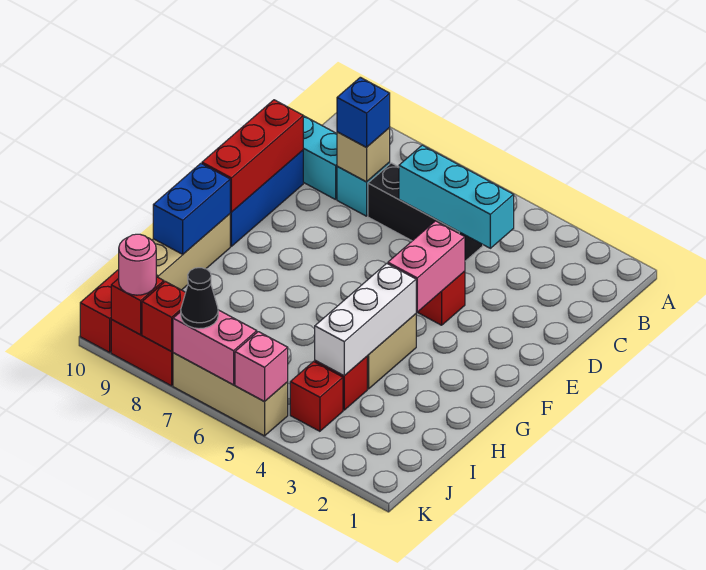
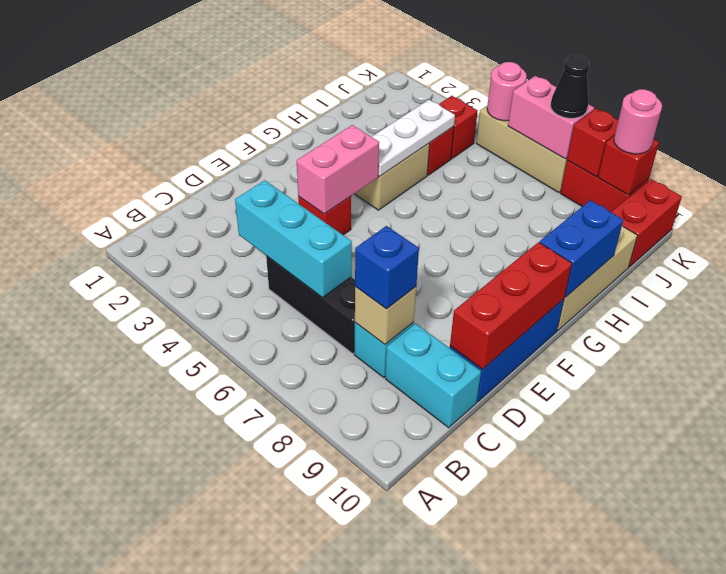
white brick G4:I4 level 2 -> white plate G4:I4 level 2
pink brick K5 level 2 -> pink round brick K5 level 2

